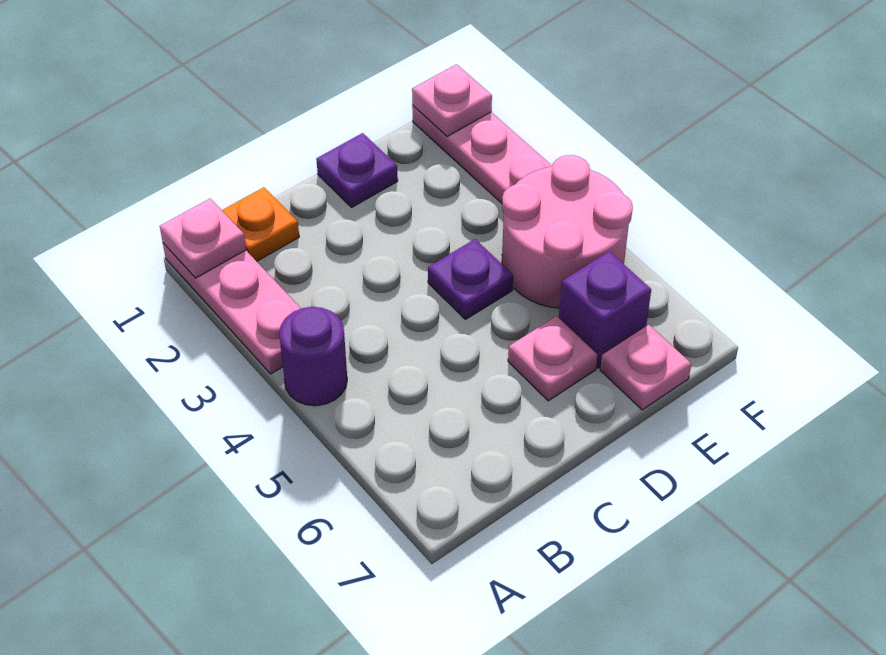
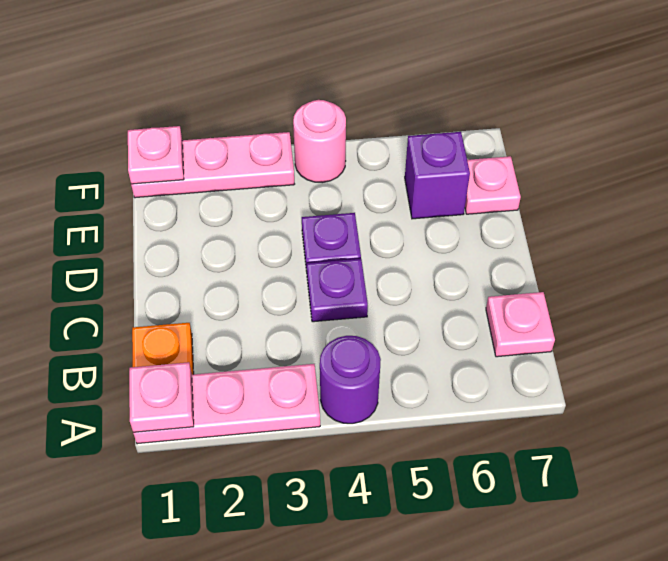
purple plate D1 level 1 -> purple plate C4 level 1
pink plate D6 level 1 -> pink plate B7 level 1
pink round brick E4:F5 level 1 -> pink round brick F4 level 1

